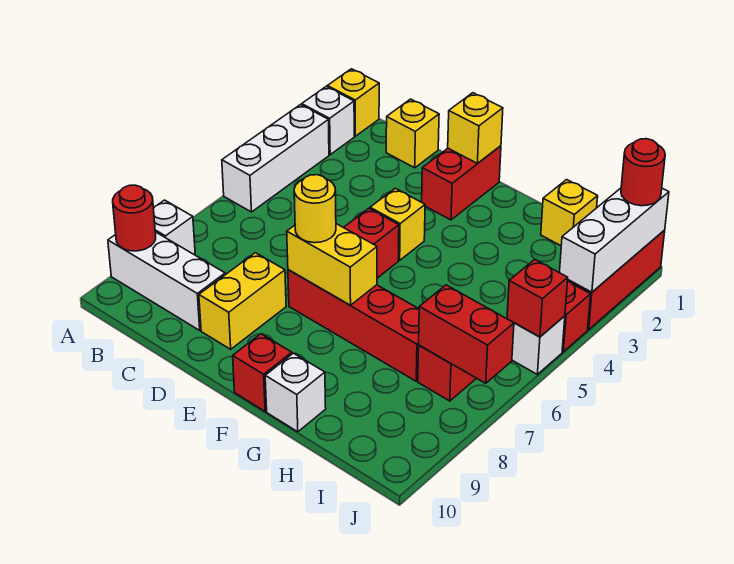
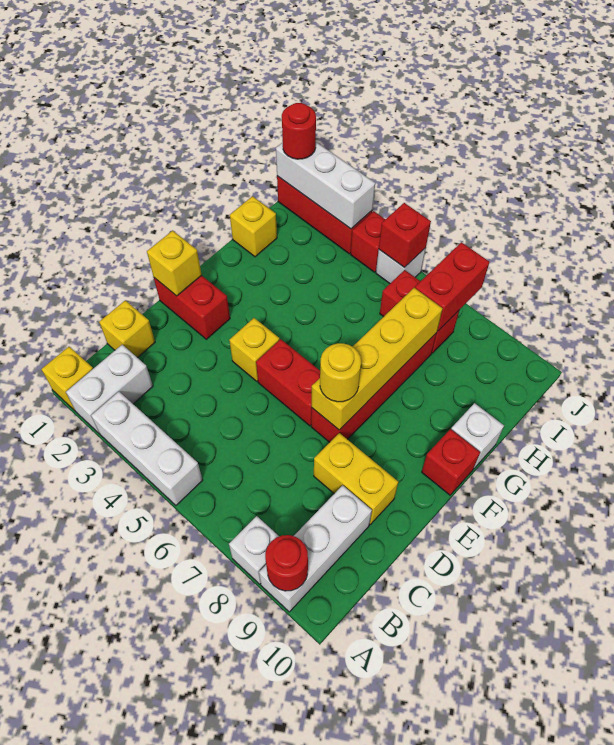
white brick A2 level 1 -> white brick A2:B2 level 1
yellow brick E7:F7 level 2 -> yellow brick E7:H7 level 2

